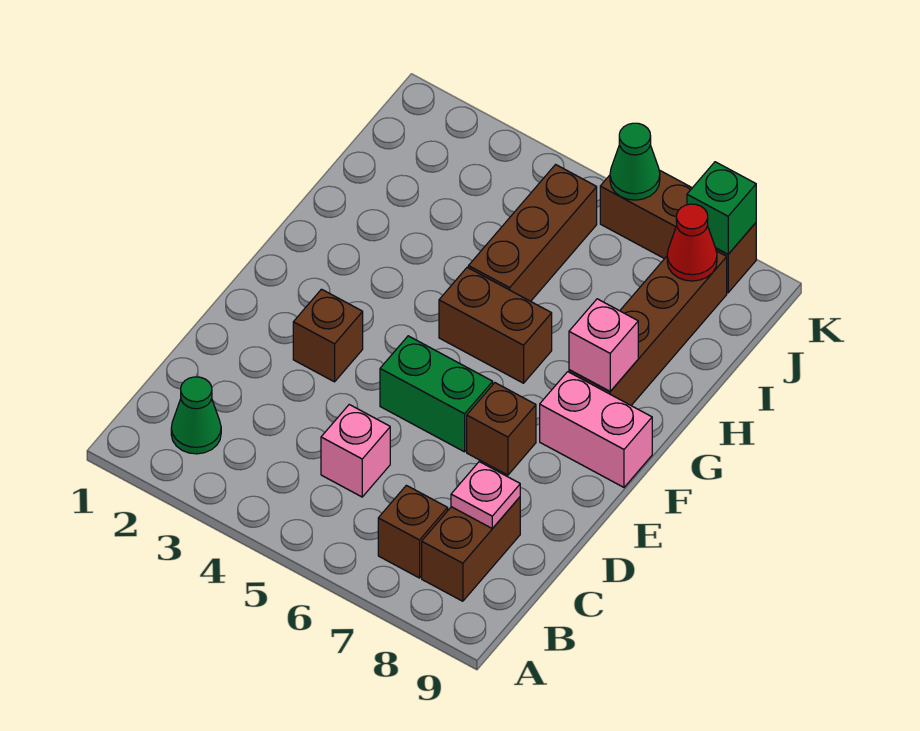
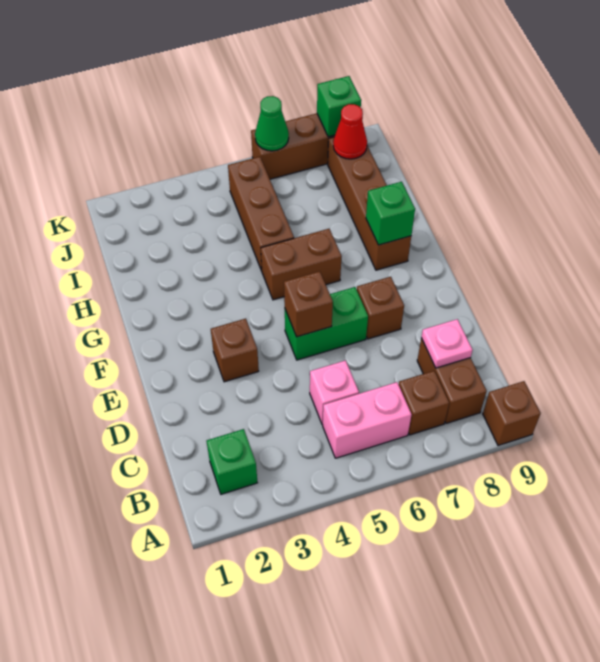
none -> brown brick A9 level 1
green cone B2 level 1 -> green brick B2 level 1
none -> brown brick E5 level 2
pink brick F8:F9 level 1 -> pink brick B5:B6 level 1
pink brick G8 level 2 -> green brick G8 level 2

